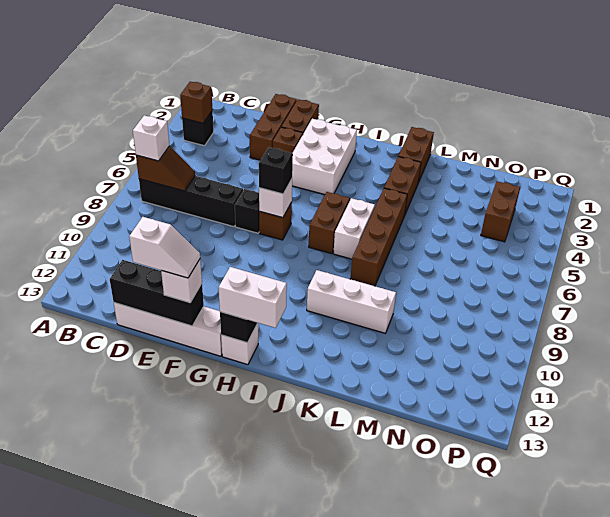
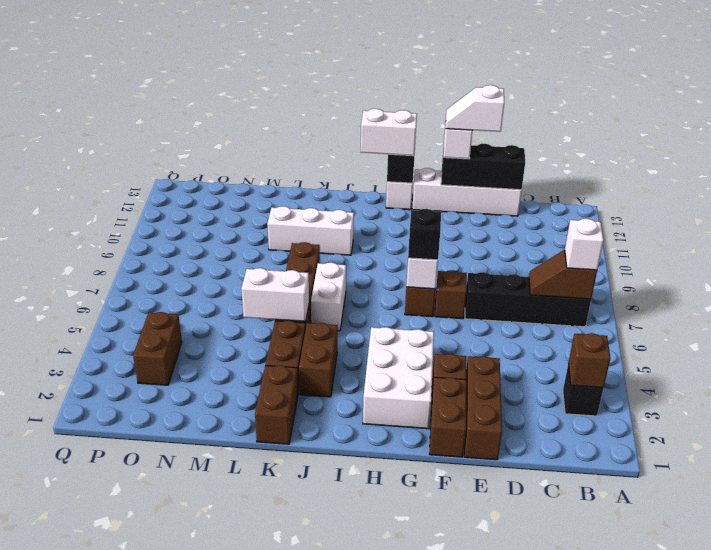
black brick F7 level 1 -> brown brick F7 level 1
brown brick I6:I7 level 1 -> brown brick J3:J4 level 1
none -> white brick K5:L5 level 2

